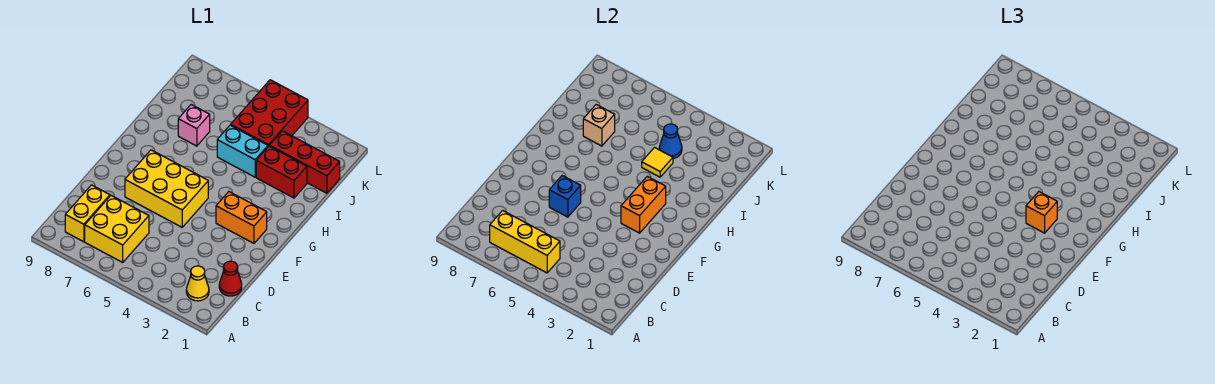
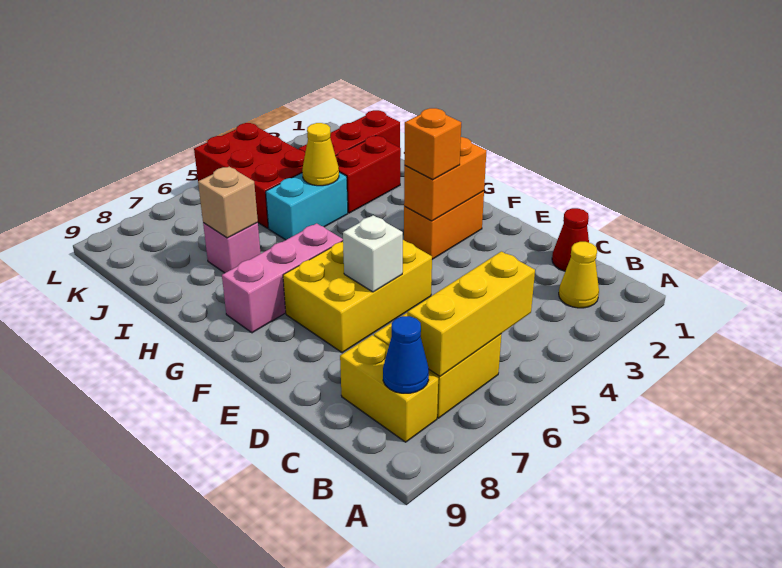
blue brick E6 level 2 -> white brick E6 level 2
orange brick F3:G3 level 2 -> orange brick F2:F3 level 2
none -> pink brick G6:G8 level 1
yellow tile I4 level 2 -> yellow cone I4 level 2
blue cone J4 level 2 -> blue cone B8 level 2

